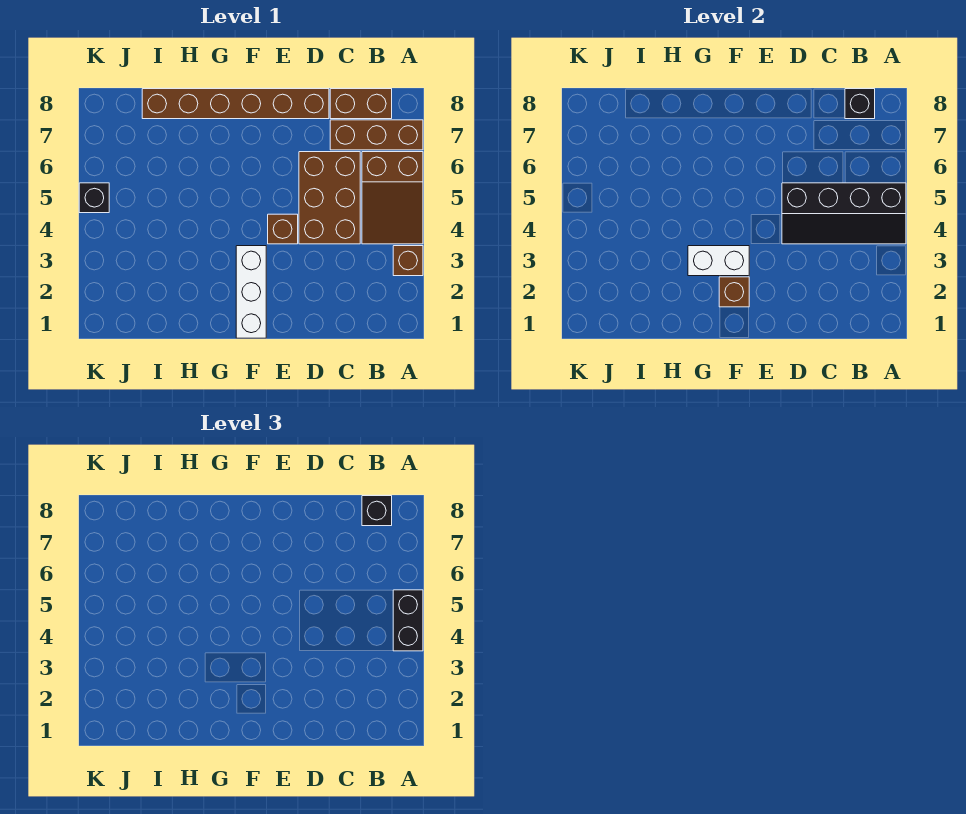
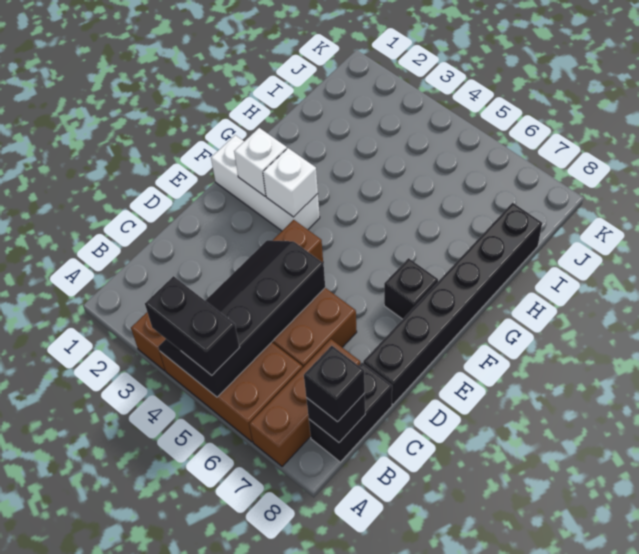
brown slope A4:B6 level 1 top 6 -> brown brick A4:B6 level 1
brown brick B8:C8 level 1 -> black brick B8:C8 level 1
brown brick D8:I8 level 1 -> black brick D8:I8 level 1
brown brick F2 level 2 -> white brick F2 level 2
white brick F3:G3 level 2 -> white brick F3 level 2
black brick K5 level 1 -> black brick F7 level 1

